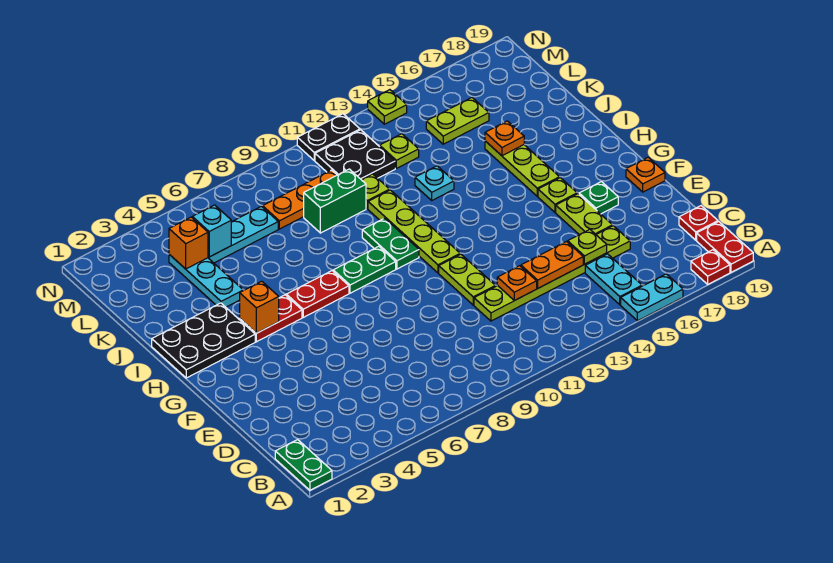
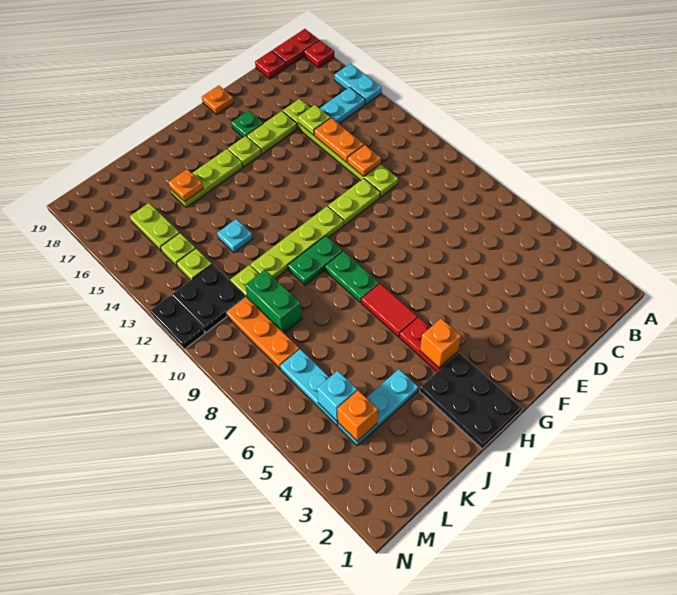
green plate A1:B1 level 1 -> none
red plate H6:H7 level 1 -> red tile H6:H7 level 1
lime plate N14 level 1 -> lime plate L14 level 1

